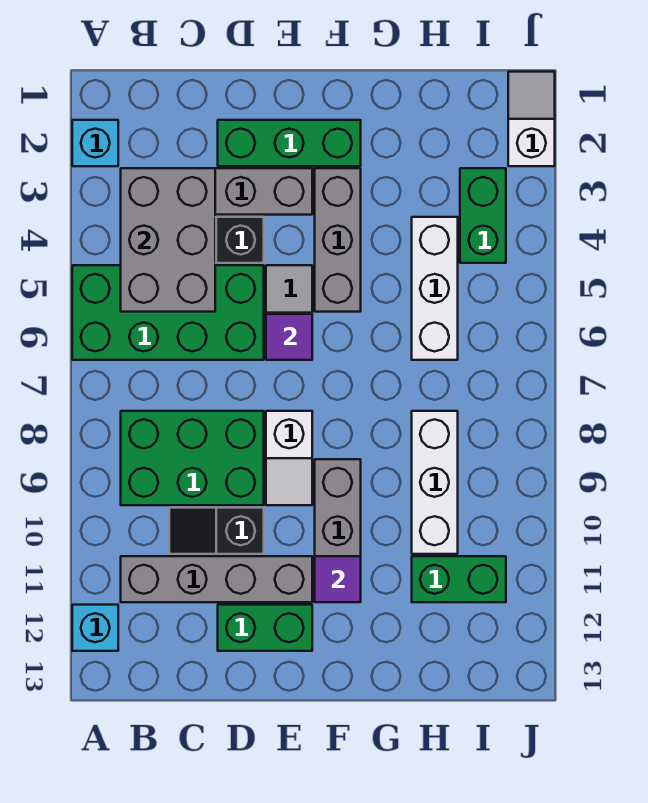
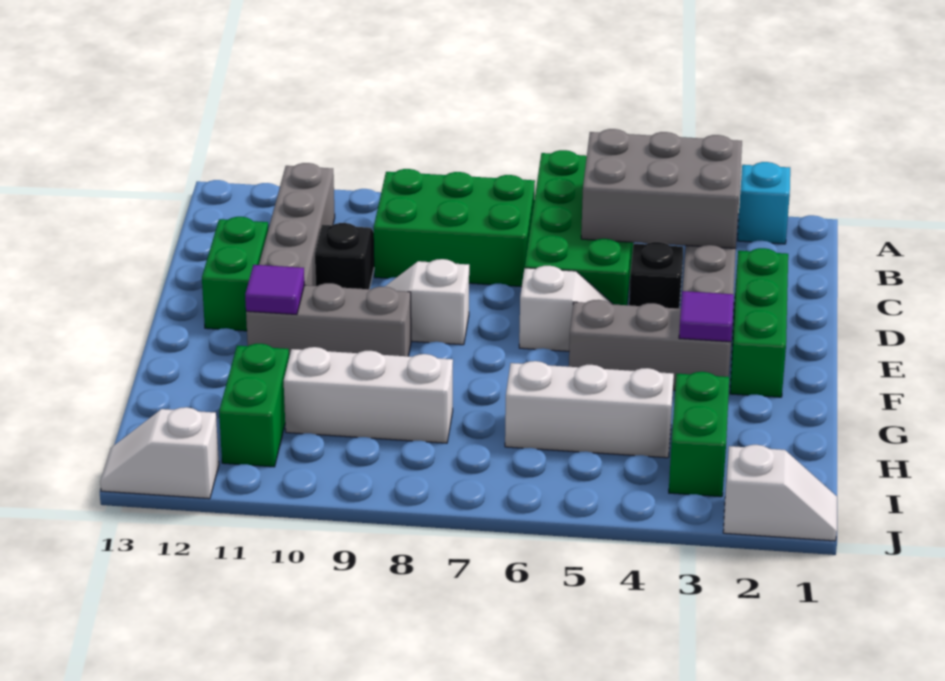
cyan brick A12 level 1 -> none
green brick B8:D9 level 1 -> green brick B7:C9 level 1
purple tile E6 level 2 -> purple tile F3 level 2
green brick I3:I4 level 1 -> green brick H3:I3 level 1
none -> white slope J12:J13 level 1 top 12

